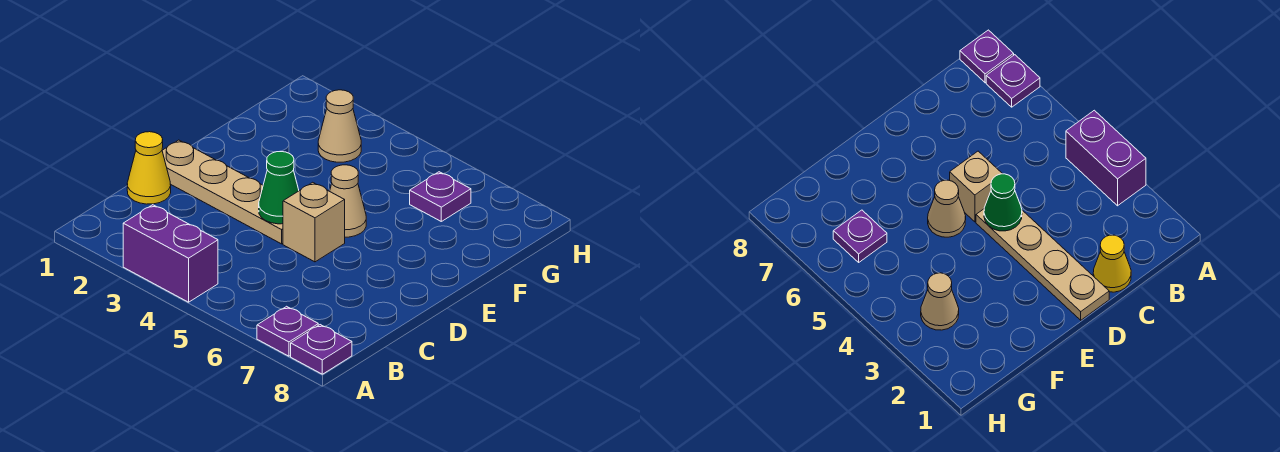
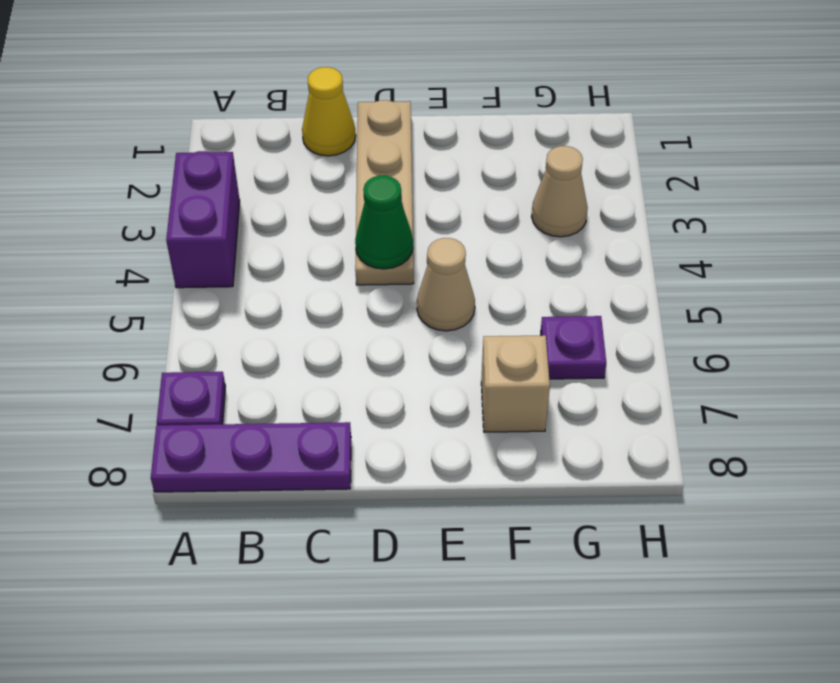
purple plate A8 level 1 -> purple plate A8:C8 level 1
tan brick D5 level 1 -> tan brick F7 level 1

